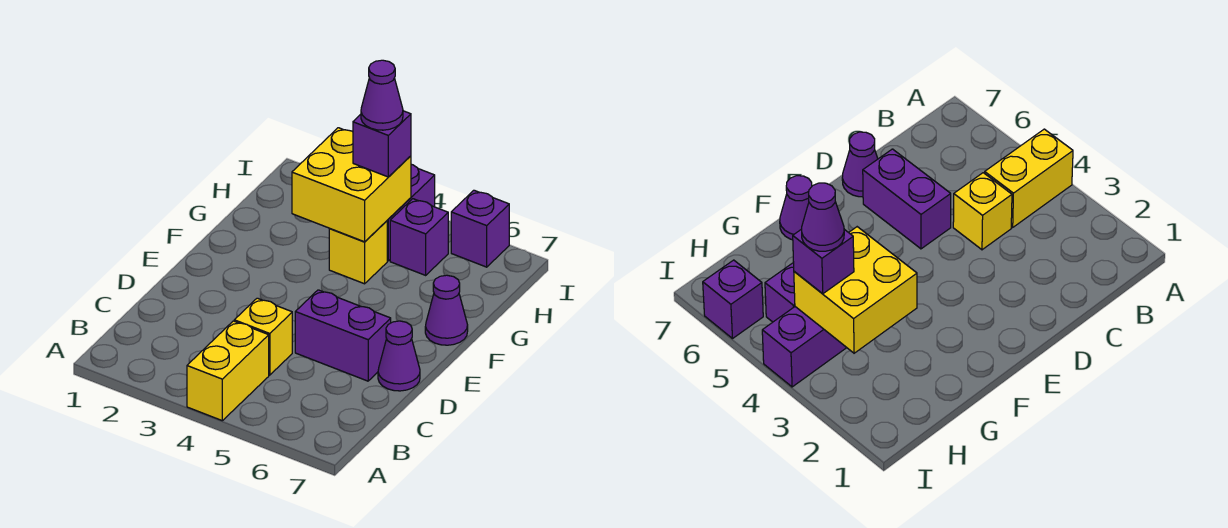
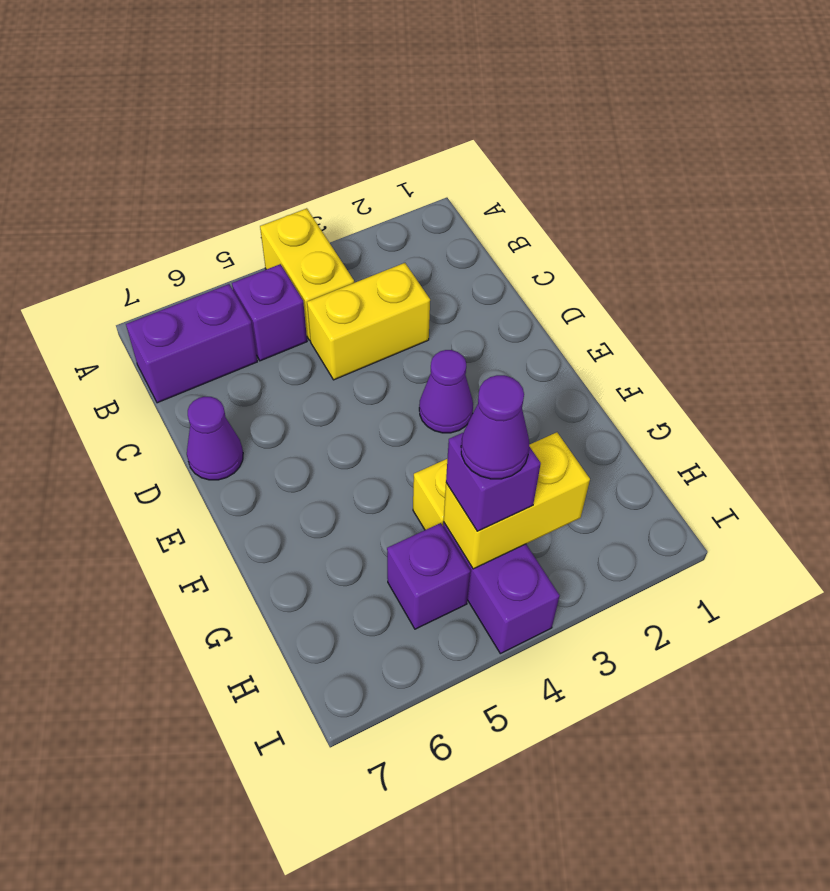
yellow brick C4 level 1 -> yellow brick C3:C4 level 1
purple brick D5:D6 level 1 -> purple brick B6:B7 level 1
purple cone F7 level 1 -> purple cone E3 level 1
yellow brick G3:H4 level 2 -> yellow brick H3:H4 level 2
purple brick I6 level 1 -> purple brick B5 level 1

